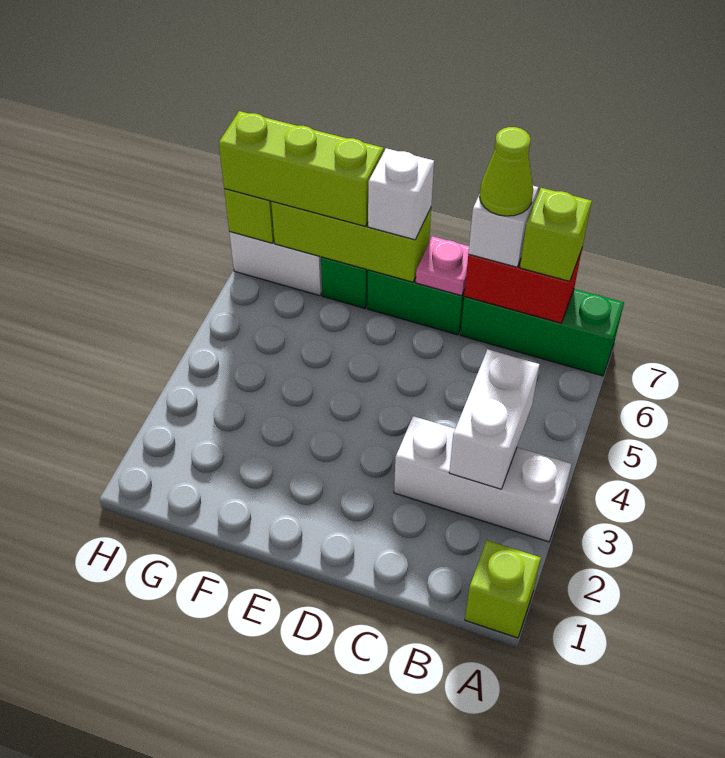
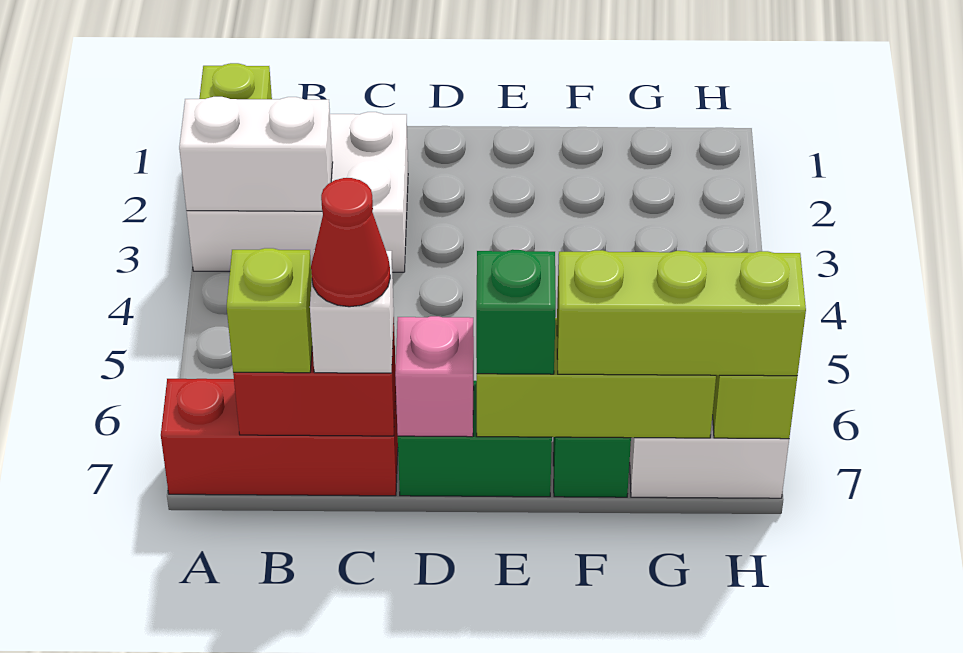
white brick A3:C3 level 1 -> white brick A2:C3 level 1
green brick A7:C7 level 1 -> red brick A7:C7 level 1
white brick B3:B4 level 2 -> white brick A3:B3 level 2
lime cone C7 level 4 -> red cone C7 level 4
pink plate D7 level 2 -> pink brick D7 level 2
white brick E7 level 3 -> green brick E7 level 3

